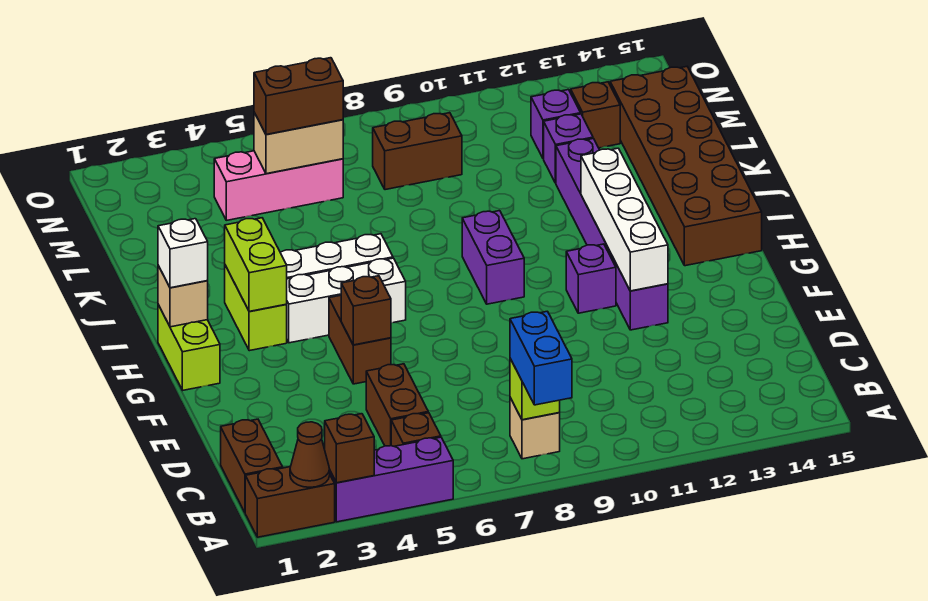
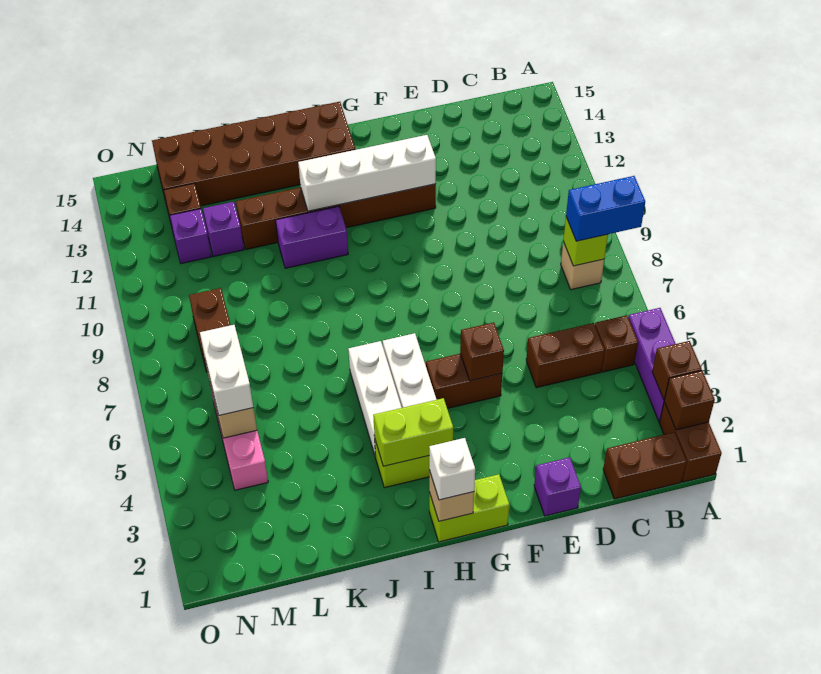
brown cone A2 level 2 -> brown brick A2 level 2
purple brick F12:K12 level 1 -> brown brick F12:K12 level 1
purple brick G11 level 1 -> purple brick E1 level 1
purple brick H9:I9 level 1 -> purple brick I11:J11 level 1
brown brick M5:M6 level 3 -> white brick M5:M6 level 3

